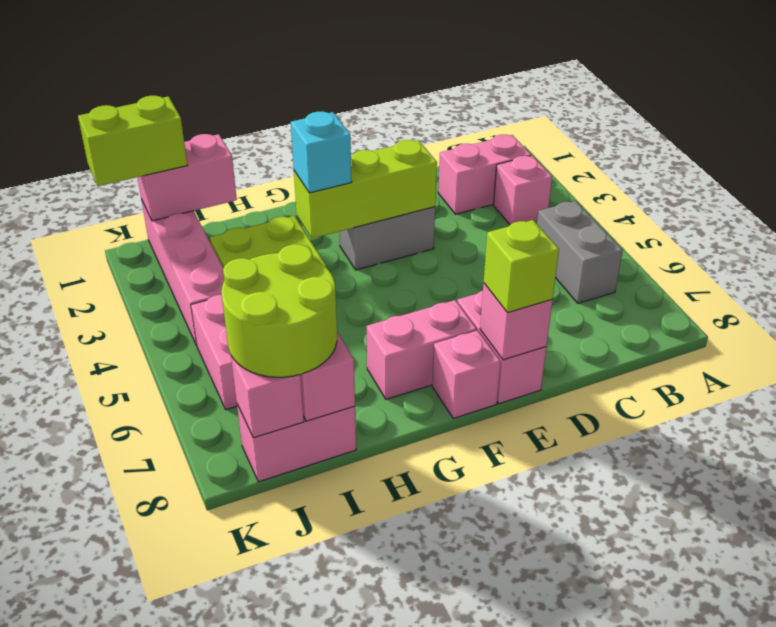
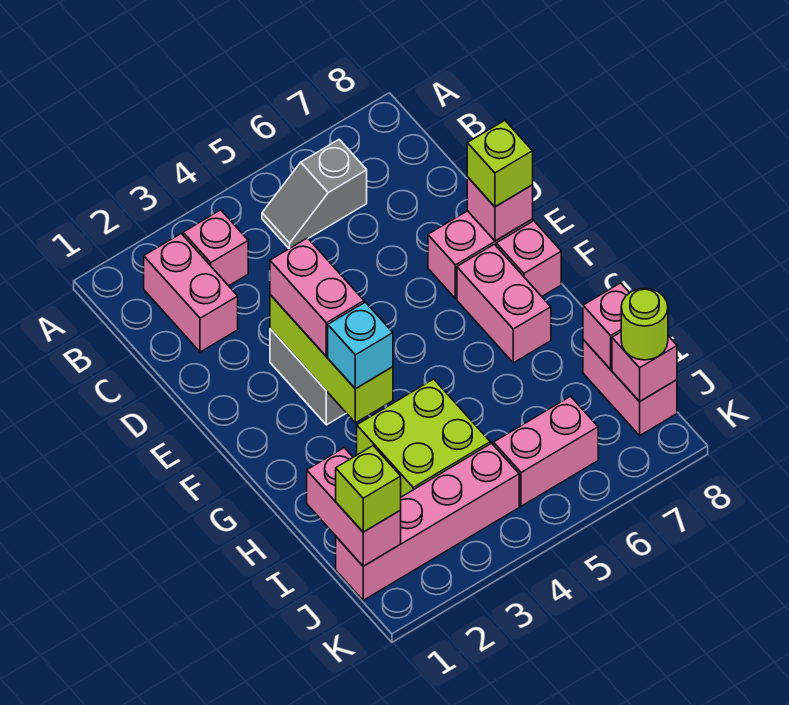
grey brick B5:B6 level 1 -> grey slope B5:B6 level 1 top 6
none -> pink brick E3:F3 level 3
lime round brick I7:J8 level 3 -> lime round brick J8 level 3
lime brick J1:K1 level 3 -> lime brick J1 level 3

